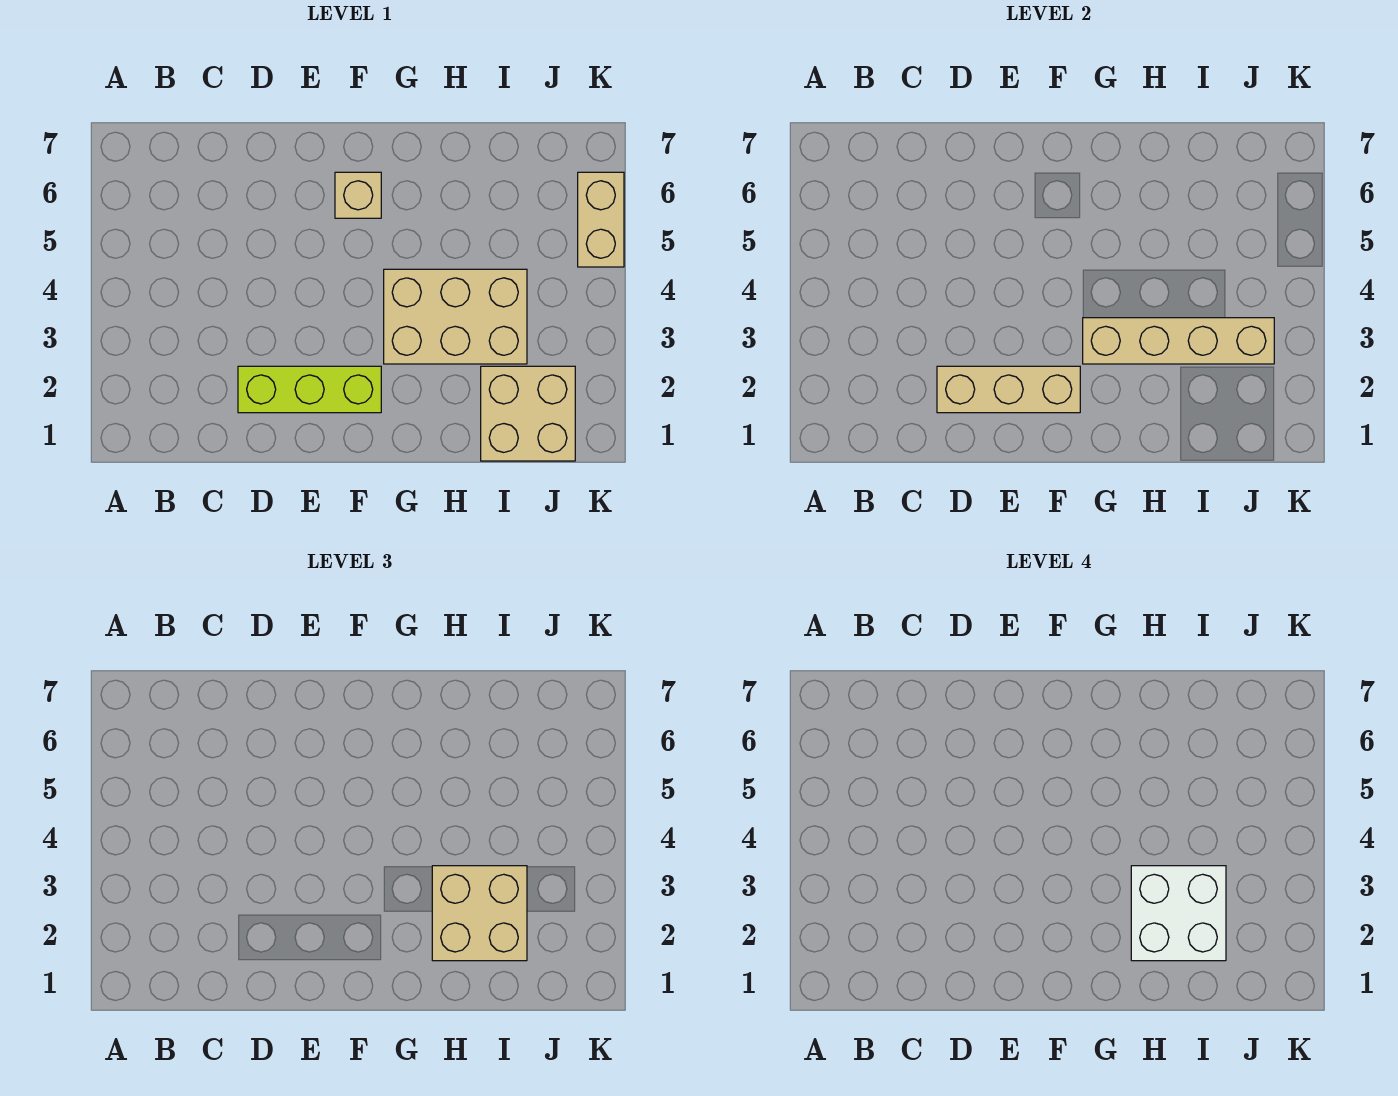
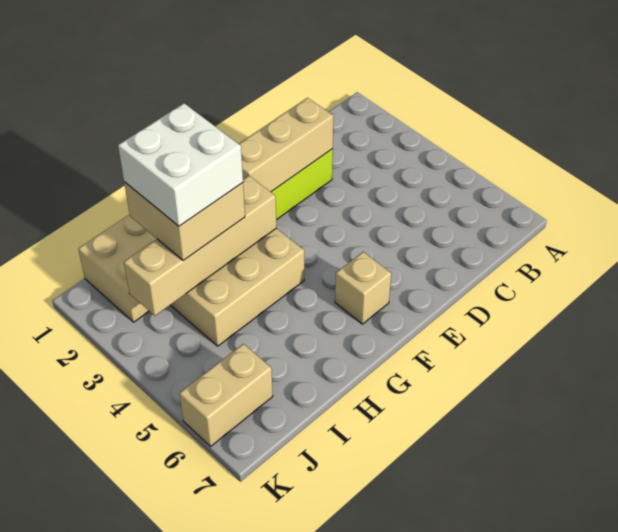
tan brick K5:K6 level 1 -> tan brick J6:K6 level 1

